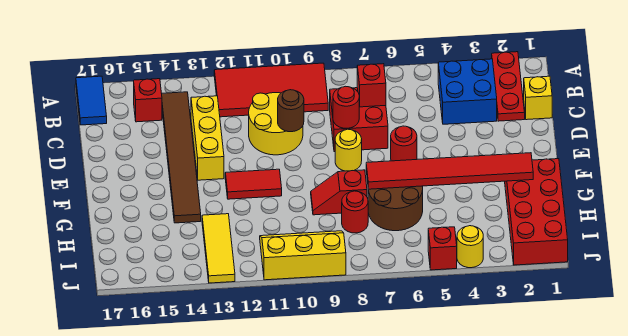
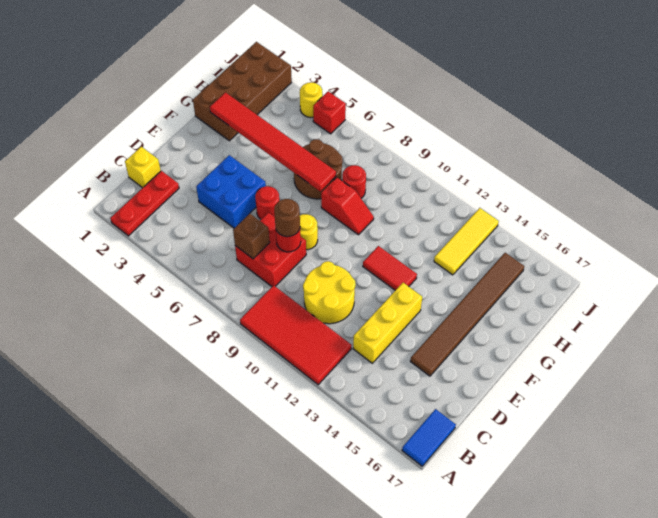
blue brick B3:C4 level 1 -> blue brick D4:E5 level 1
brown tile B14:G14 level 1 -> brown tile D15:I15 level 1
red brick B15 level 1 -> none
red brick C7 level 2 -> brown brick C7 level 2
brown round brick D10 level 2 -> brown round brick D8 level 3
red brick G1:J2 level 1 -> brown brick G1:J2 level 1
yellow slope I9:J11 level 1 top J -> none

